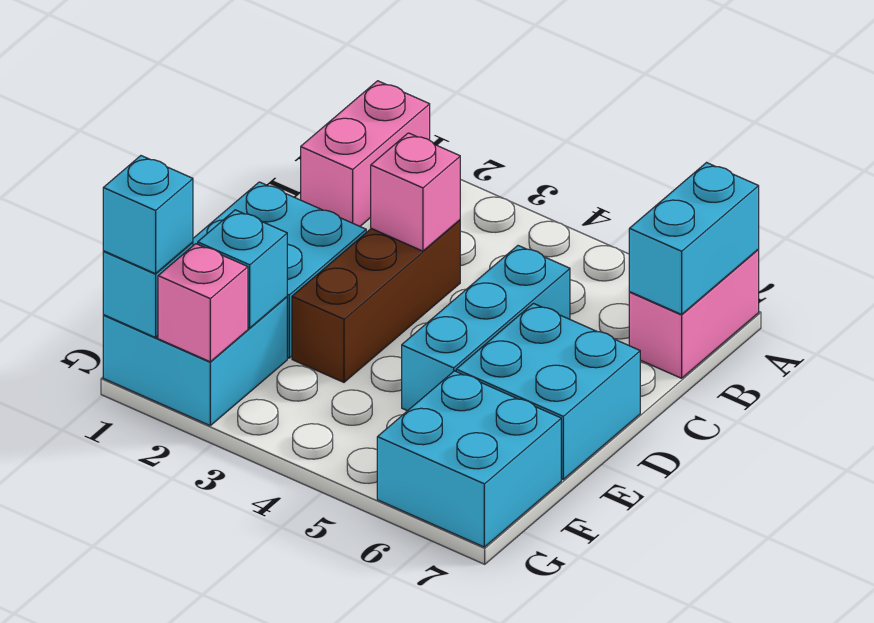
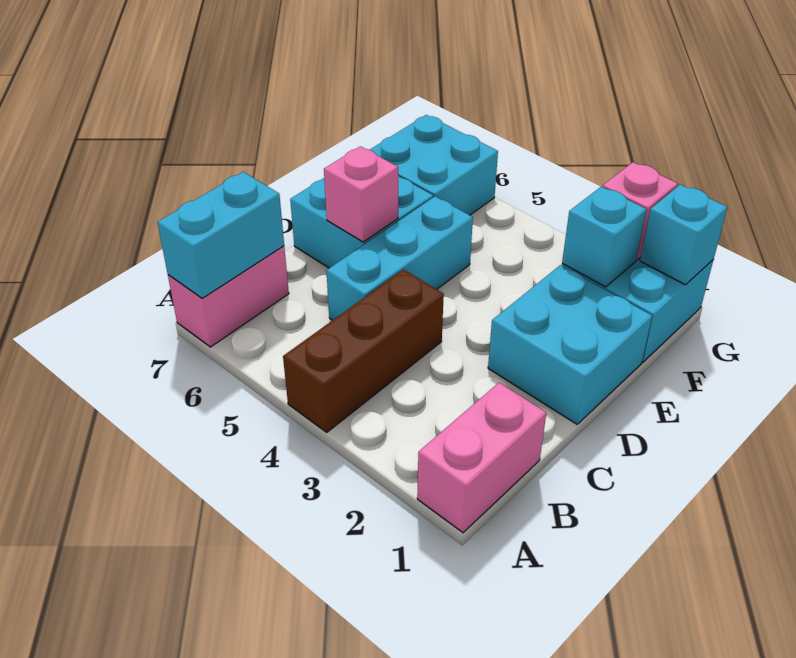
brown brick C3:E3 level 1 -> brown brick A4:C4 level 1
pink brick C3 level 2 -> pink brick D6 level 2
cyan brick G1 level 3 -> none

